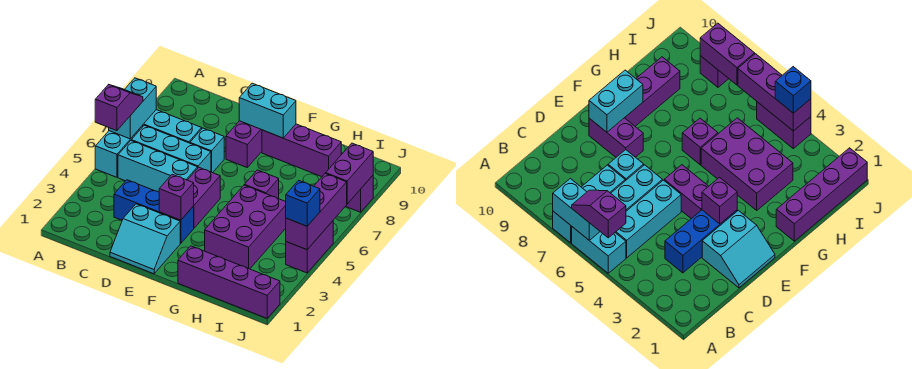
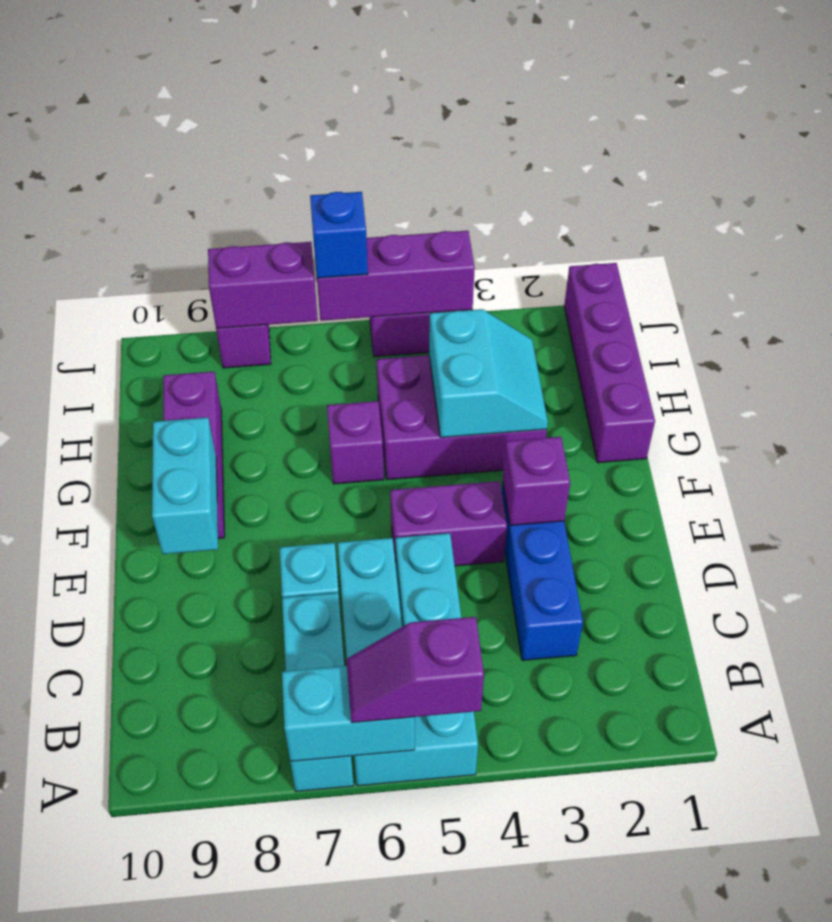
cyan slope D1:E2 level 1 top 2 -> cyan slope G3:H4 level 2 top 4
purple brick E8:E9 level 1 -> none
blue brick J4 level 3 -> blue brick J6 level 3

